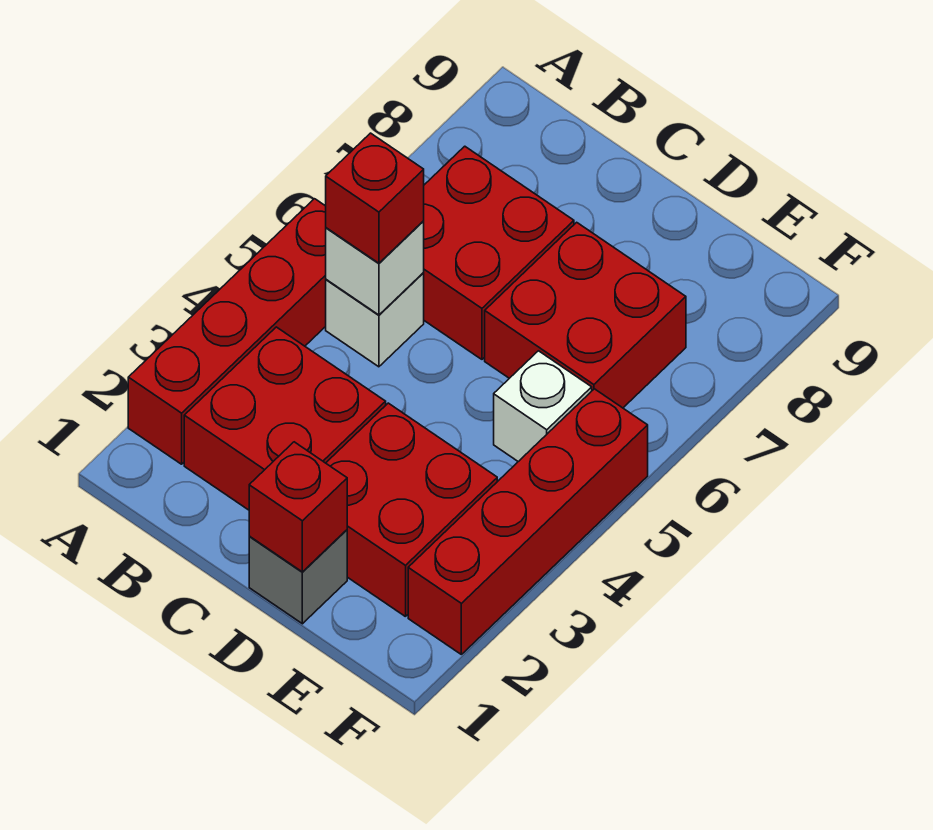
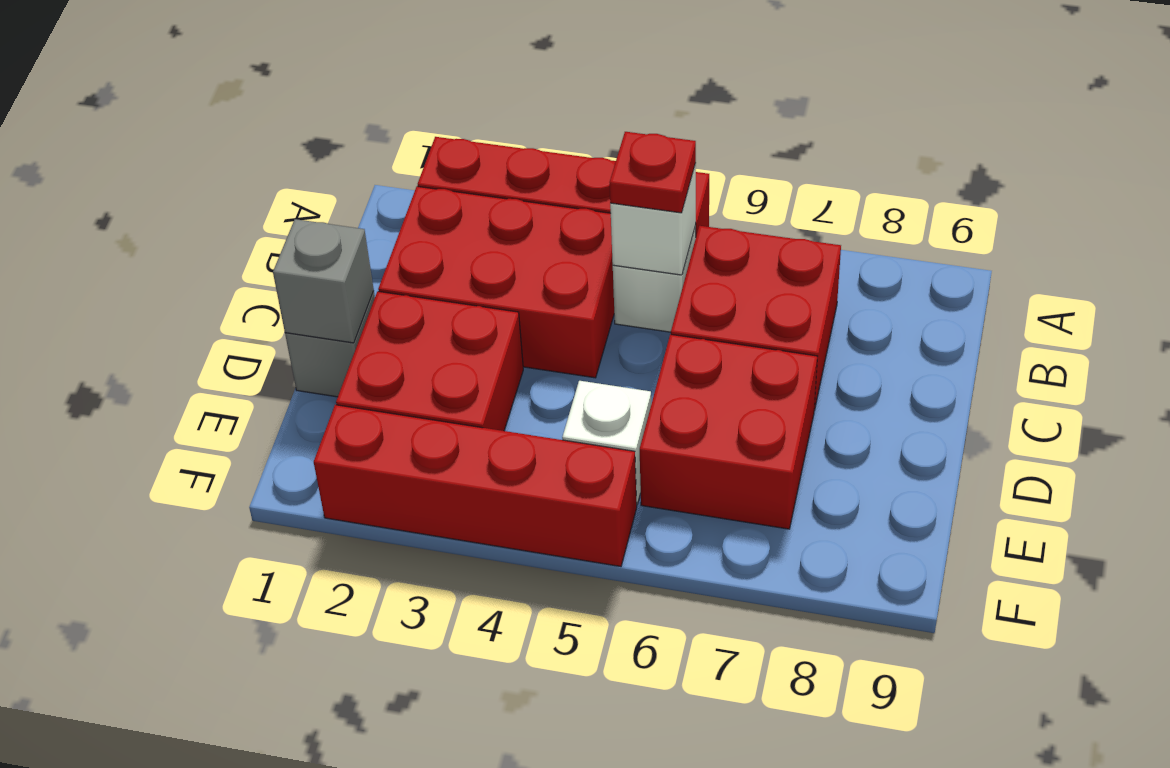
red brick B2:C3 level 1 -> red brick B2:C4 level 1
red brick B5 level 3 -> red plate B5 level 3
red brick D1 level 2 -> grey brick D1 level 2

